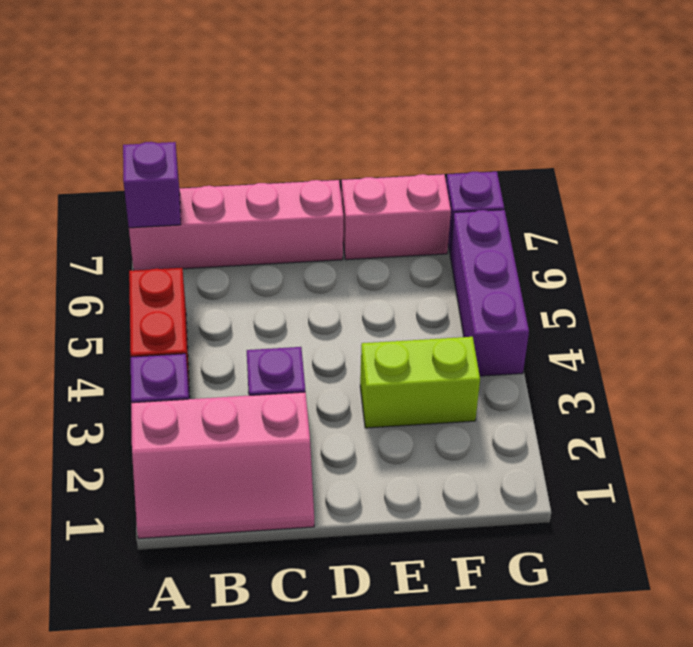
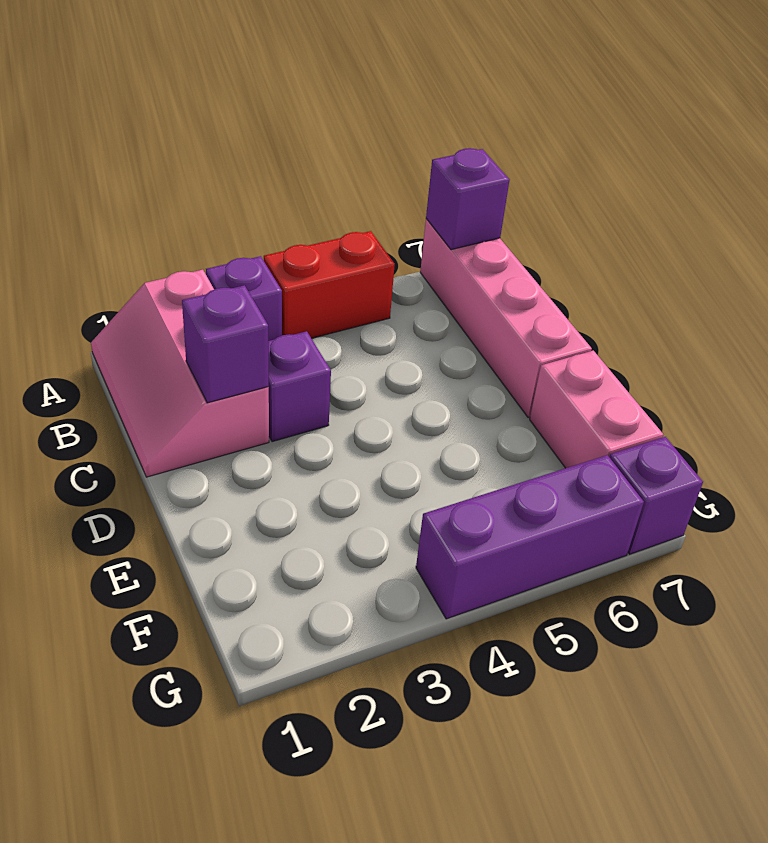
none -> purple brick C2 level 2
lime brick E3:F3 level 1 -> none

